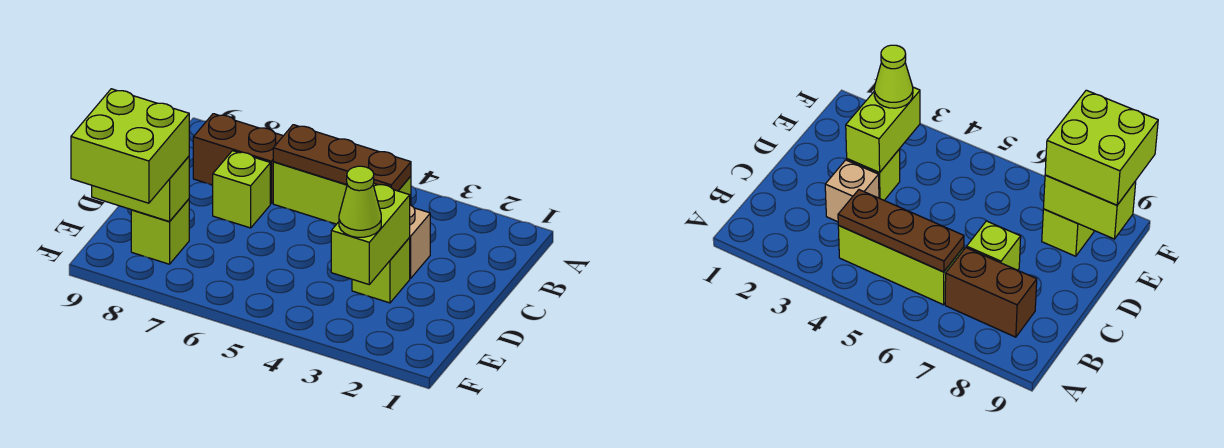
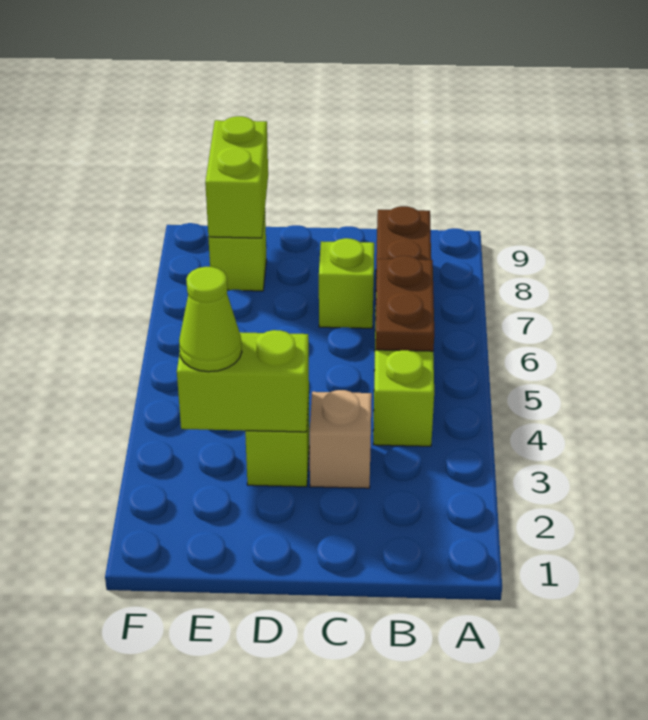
brown plate B4:B6 level 2 -> brown plate B5:B6 level 2
lime brick E8:F9 level 3 -> none

